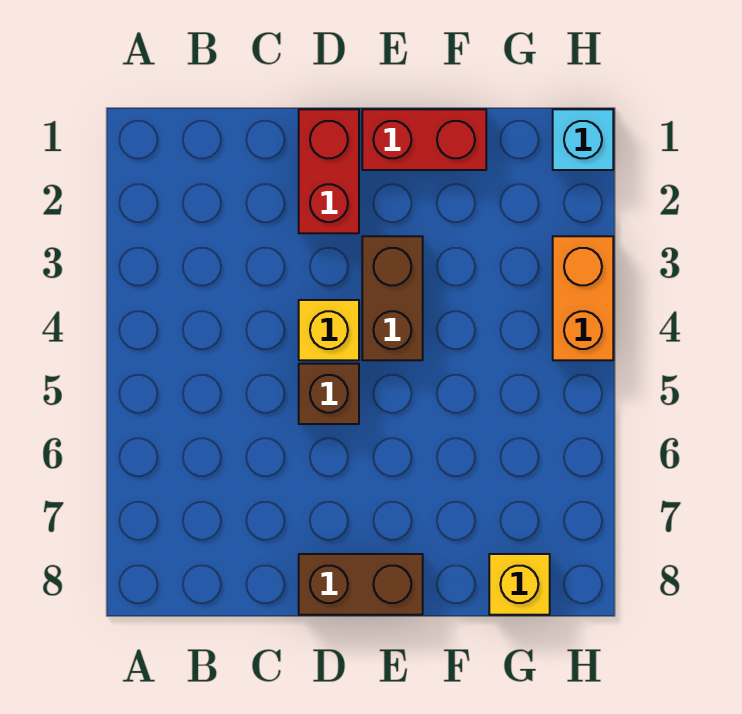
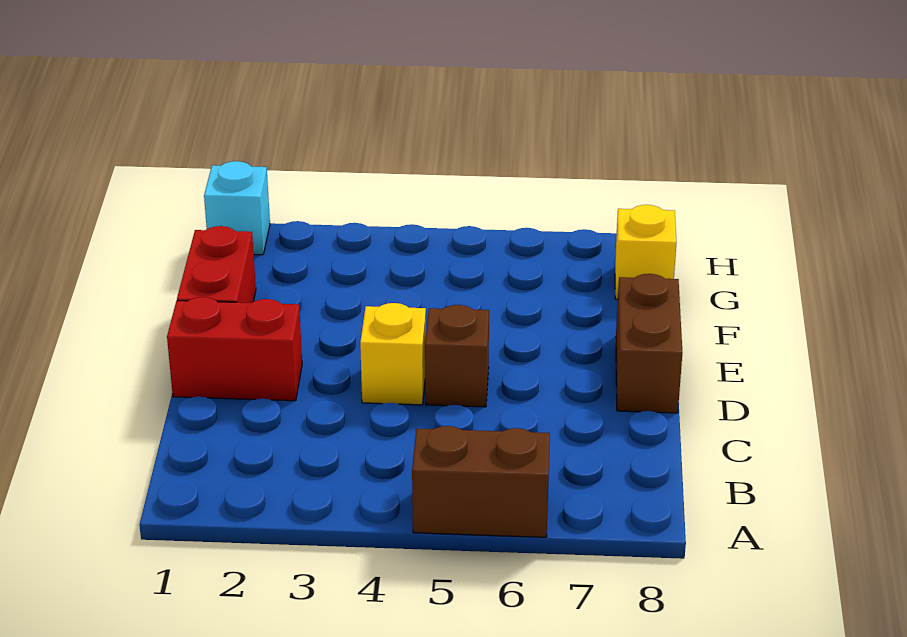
brown brick E3:E4 level 1 -> brown brick A5:A6 level 1
orange brick H3:H4 level 1 -> none

